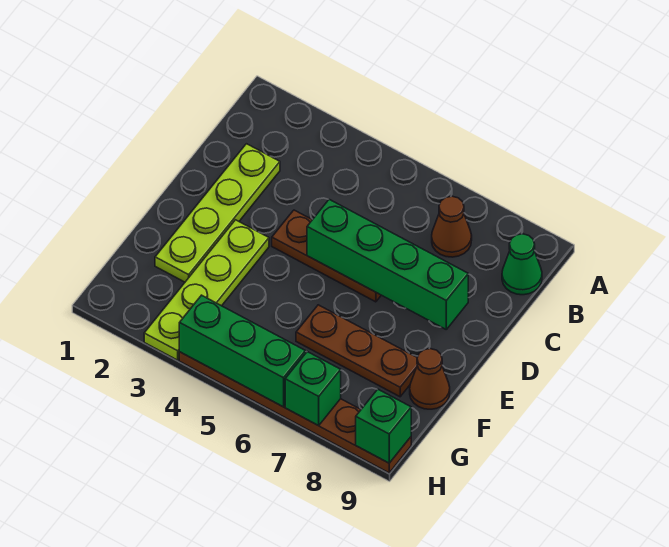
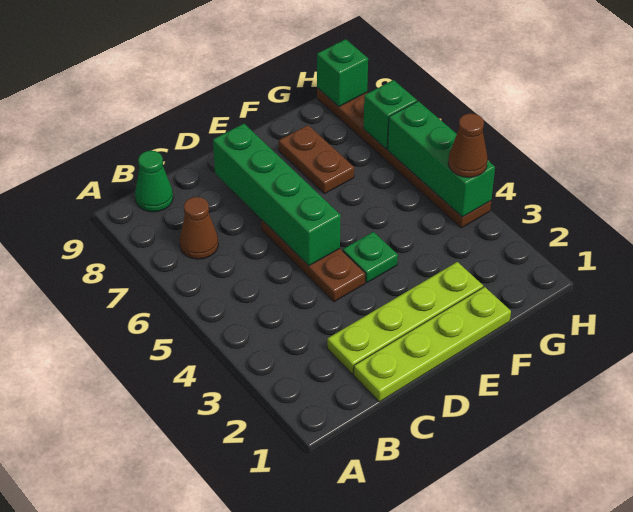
lime plate E3:H3 level 1 -> lime plate C1:F1 level 1
none -> green plate E4 level 1
brown plate F6:F8 level 1 -> brown plate F7:F8 level 1
brown cone F9 level 1 -> brown cone H4 level 3

